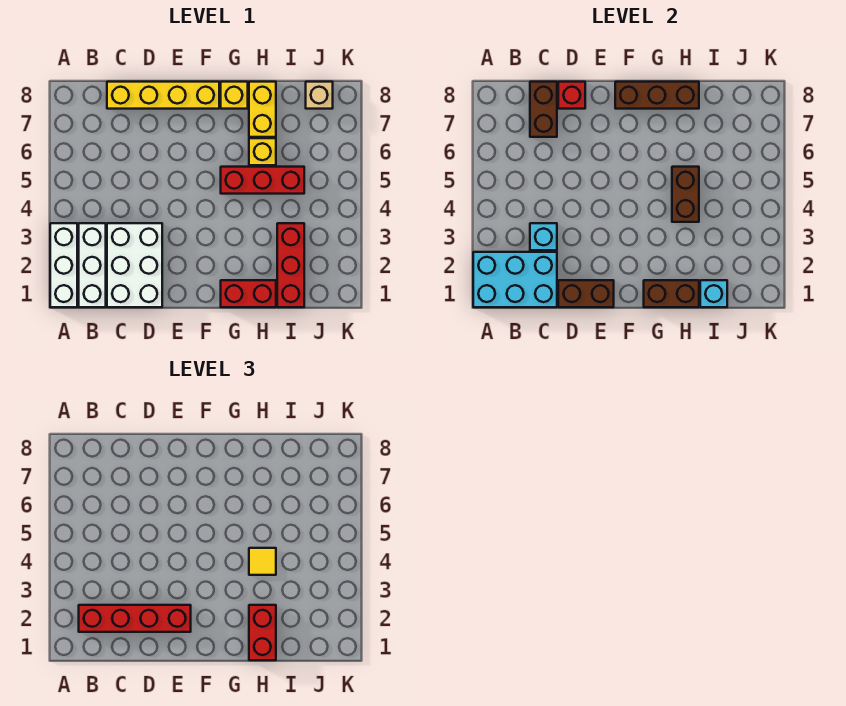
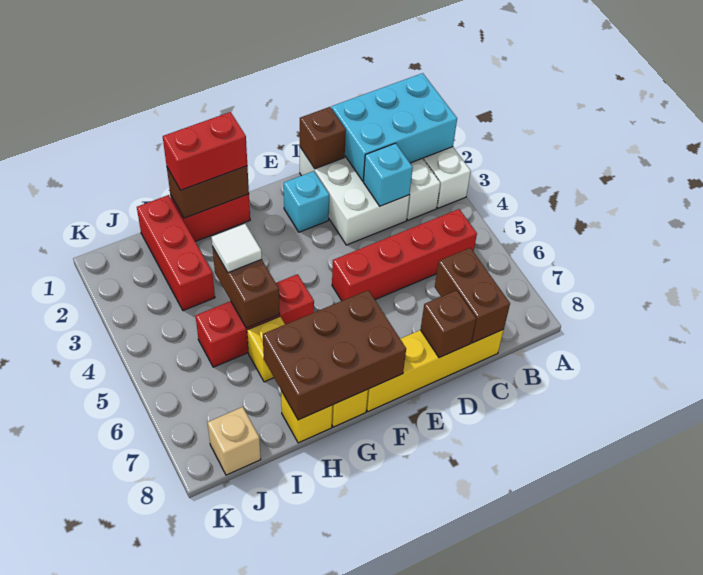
red brick B2:E2 level 3 -> red brick B5:E5 level 1
brown brick D1:E1 level 2 -> brown brick D1 level 2
red brick D8 level 2 -> brown brick D8 level 2
brown brick F8:H8 level 2 -> brown brick F7:H8 level 2
red brick H1:H2 level 3 -> red brick G1:H1 level 3
yellow tile H4 level 3 -> white tile H4 level 3
yellow brick H7:H8 level 1 -> yellow brick H8 level 1
cyan brick I1 level 2 -> cyan brick E2 level 1

